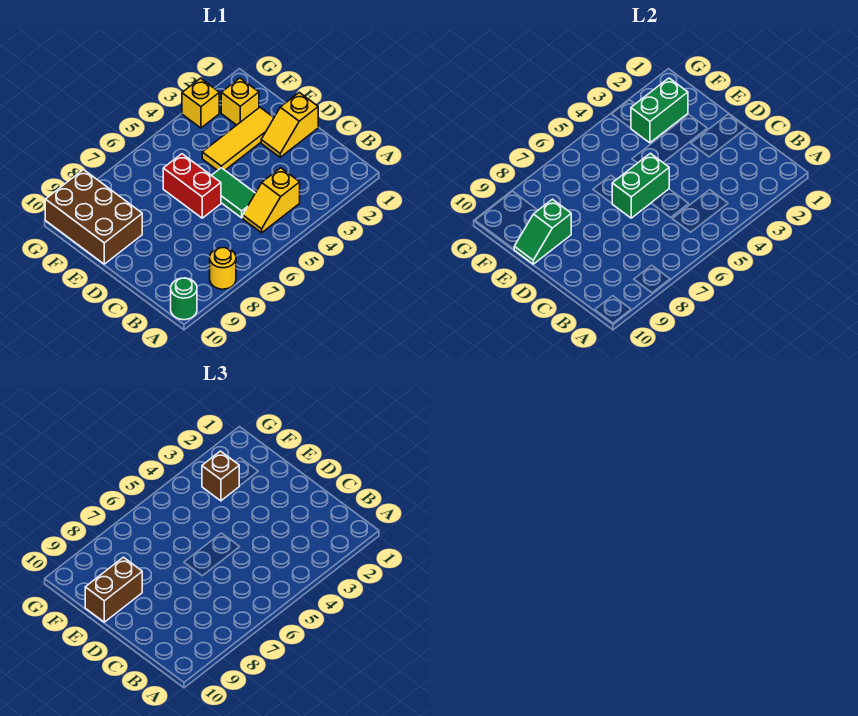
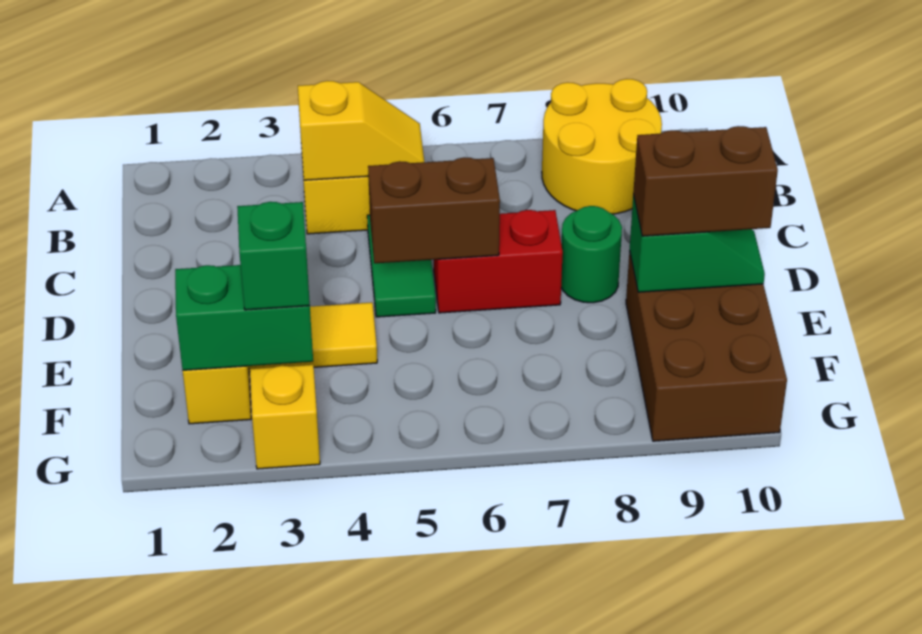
yellow round brick A8 level 1 -> yellow round brick A8:B9 level 1
green round brick A10 level 1 -> green round brick D8 level 1
yellow slope D1:D2 level 1 top 1 -> yellow slope B4:B5 level 2 top 4
green brick D5:D6 level 2 -> brown brick D5:D6 level 2
red brick D6:E6 level 1 -> red brick D6:D7 level 1
brown brick F3 level 3 -> green brick F3 level 3

